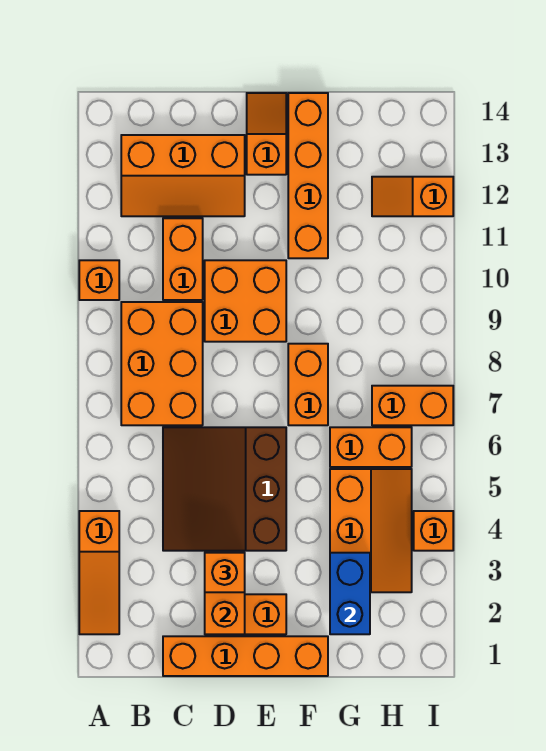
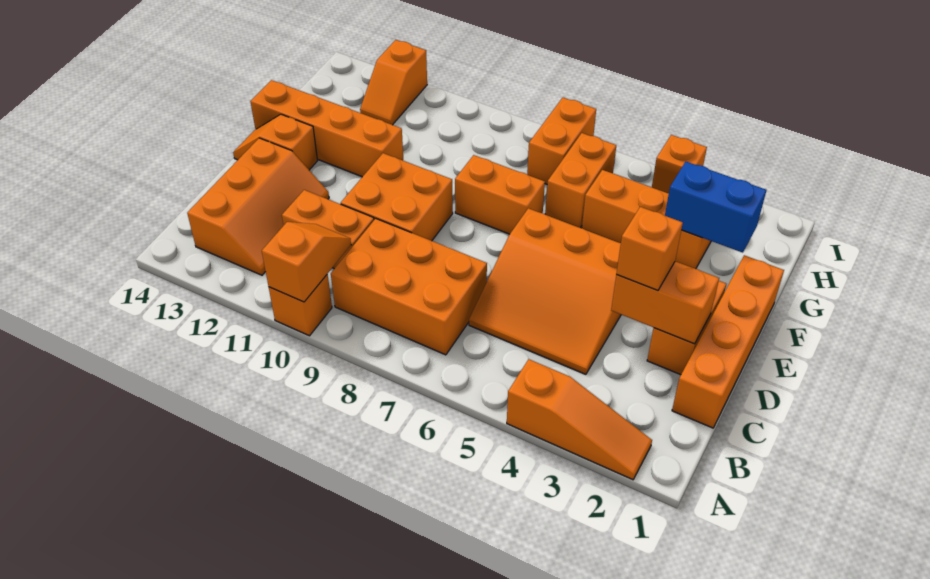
none -> orange slope A10:B10 level 2 top A
brown slope C4:E6 level 1 top E -> orange slope C4:E6 level 1 top E

